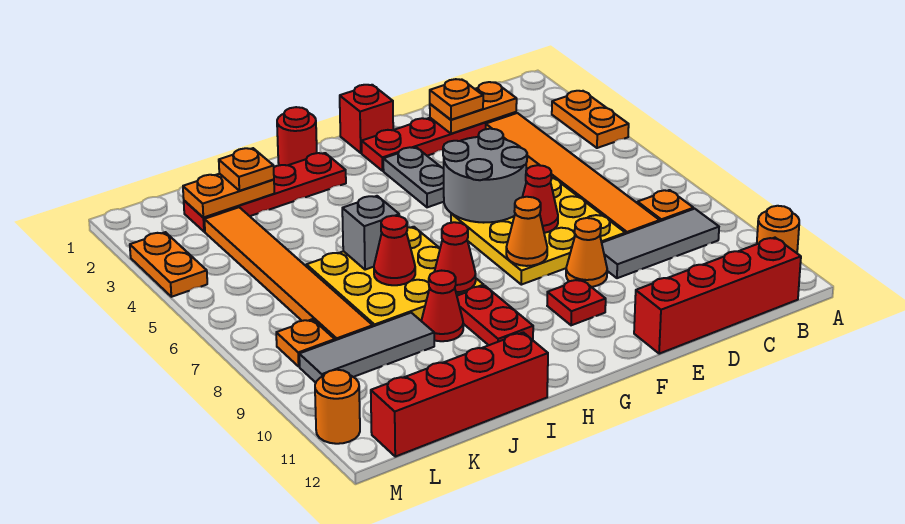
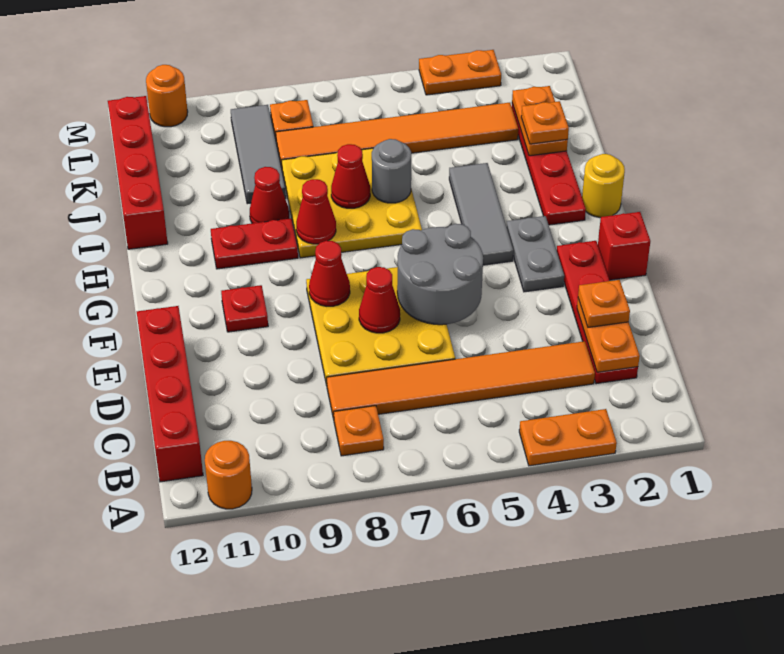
grey tile B9:D9 level 1 -> grey tile G4:I4 level 1
orange cone E9 level 1 -> none
grey plate F3:F4 level 1 -> grey plate F3:G3 level 1
orange cone F8 level 2 -> red cone F8 level 2
red round brick H1 level 1 -> yellow round brick H1 level 1
grey brick I6 level 2 -> grey round brick I6 level 2

